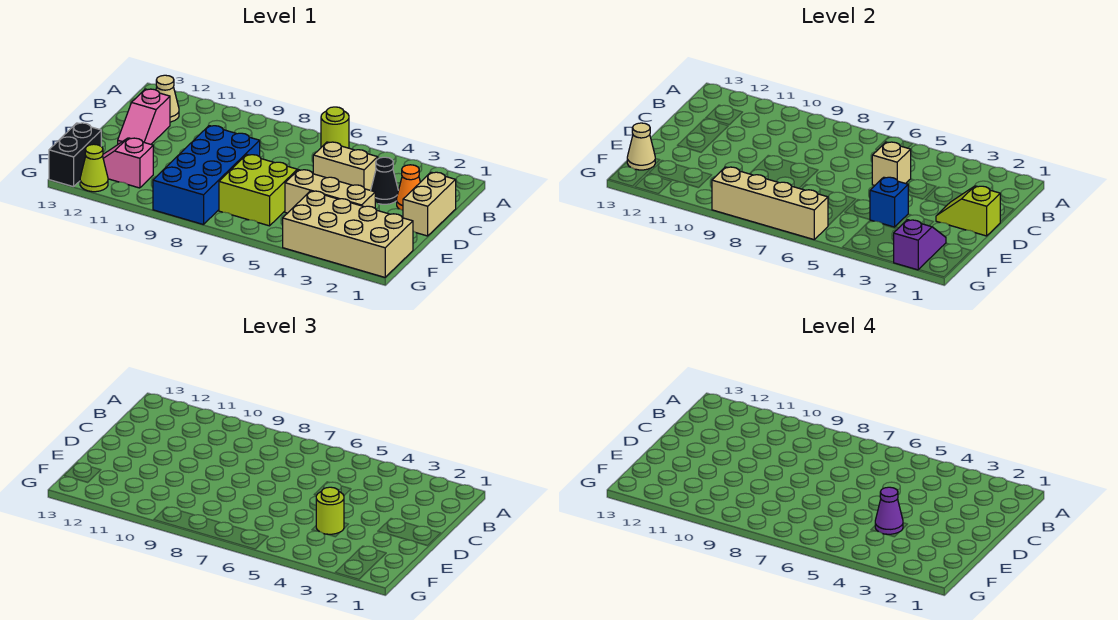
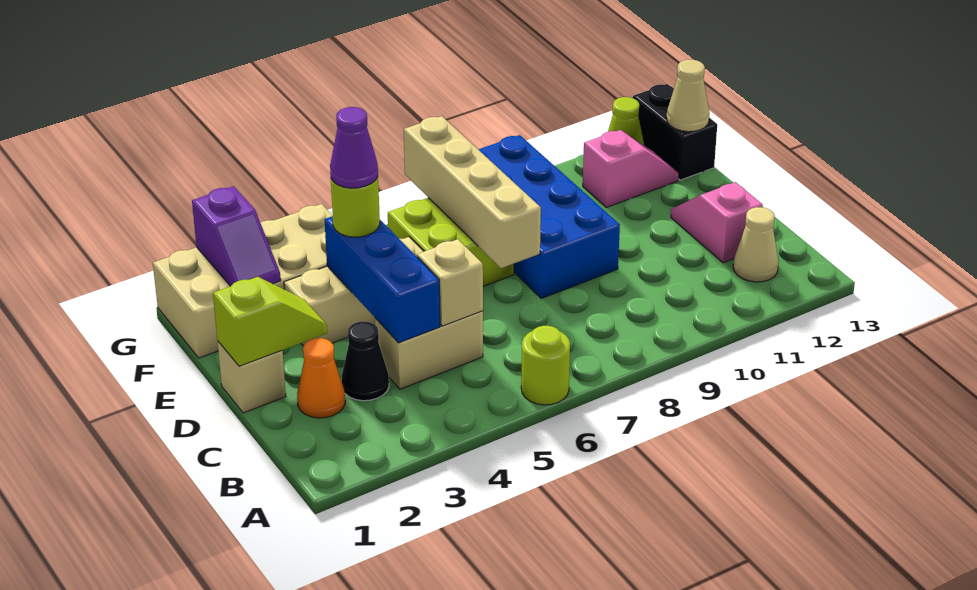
tan brick C1:D1 level 1 -> tan brick D1 level 1
blue brick E4 level 2 -> blue brick C4:E4 level 2
tan brick G6:G9 level 2 -> tan brick D7:G7 level 2

